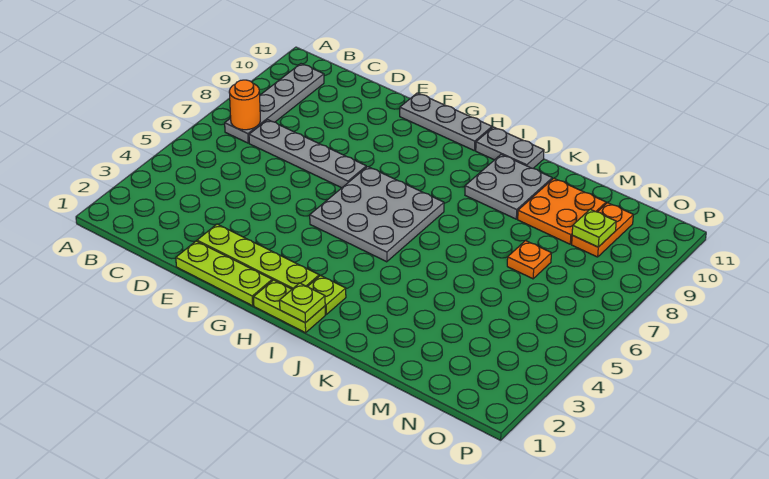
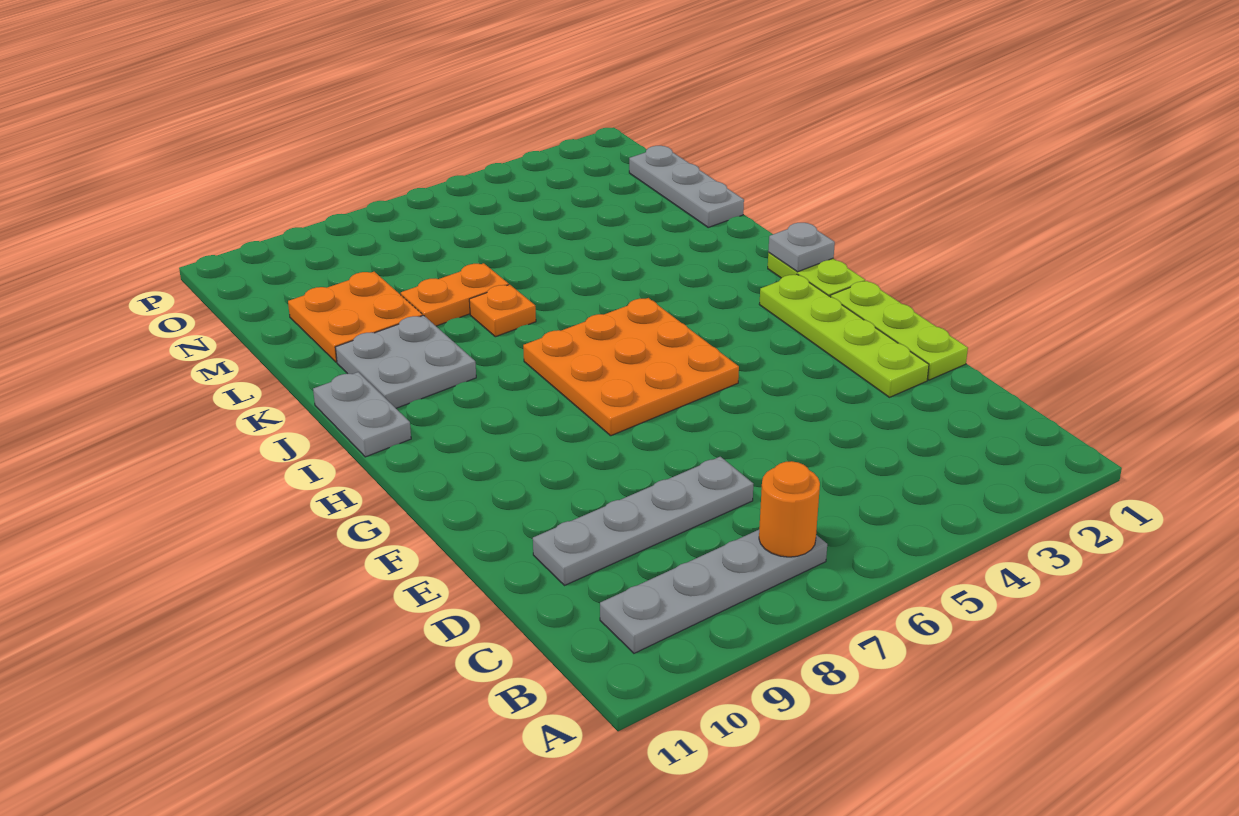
grey plate C7:F7 level 1 -> grey plate D7:D10 level 1
grey plate F11:H11 level 1 -> grey plate L1:N1 level 1
grey plate G5:I7 level 1 -> orange plate G5:I7 level 1
lime plate I1 level 2 -> grey plate I1 level 2
lime plate I2 level 1 -> none
orange plate M7 level 1 -> orange plate K7 level 1
orange plate N9:N10 level 1 -> orange plate L7:L8 level 1
lime plate N9 level 2 -> none

